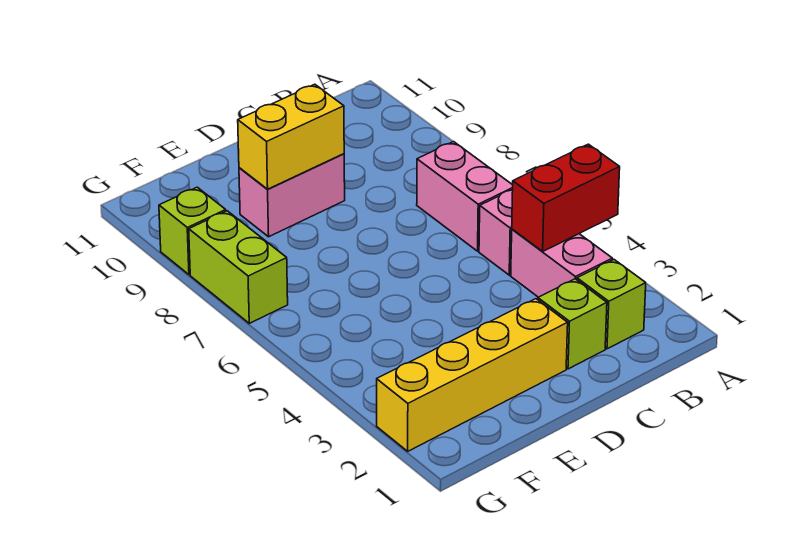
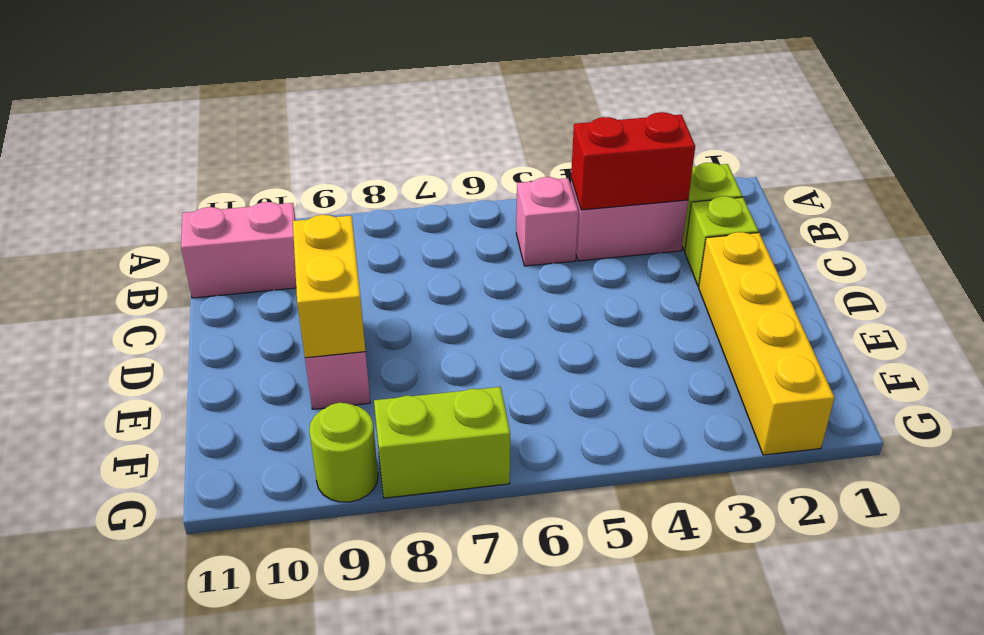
red brick A4:B4 level 2 -> red brick B3:B4 level 2
pink brick B6:B7 level 1 -> pink brick B10:B11 level 1
lime brick G9 level 1 -> lime round brick G9 level 1

